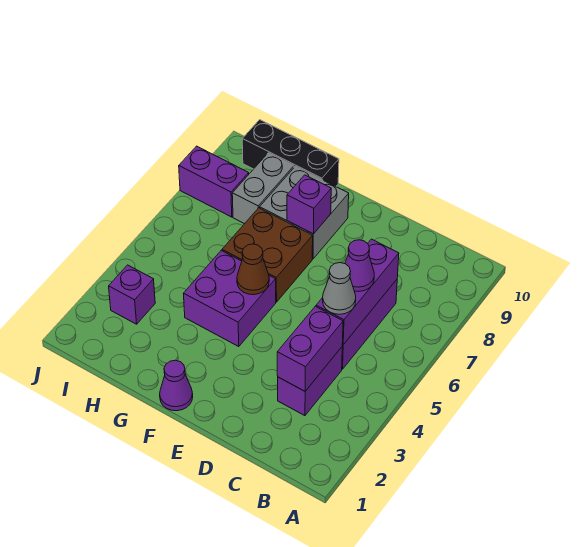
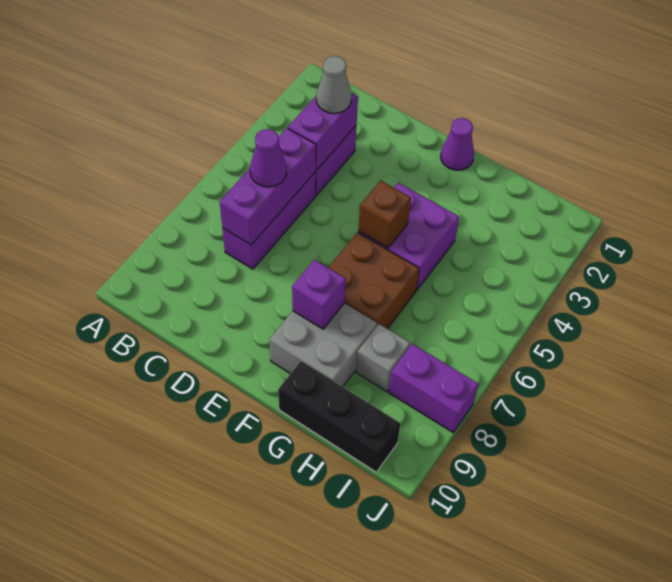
grey cone C5 level 3 -> grey cone C3 level 3
brown cone F5 level 2 -> brown brick F5 level 2
grey brick H8:H9 level 1 -> grey brick H8 level 1
purple brick I3 level 1 -> none

